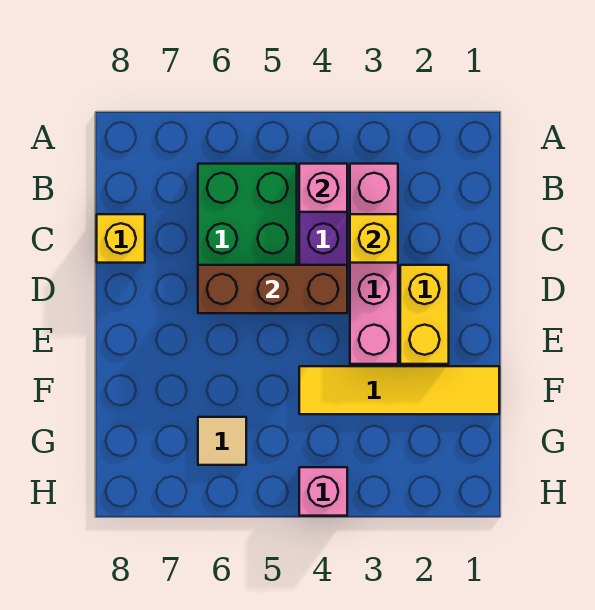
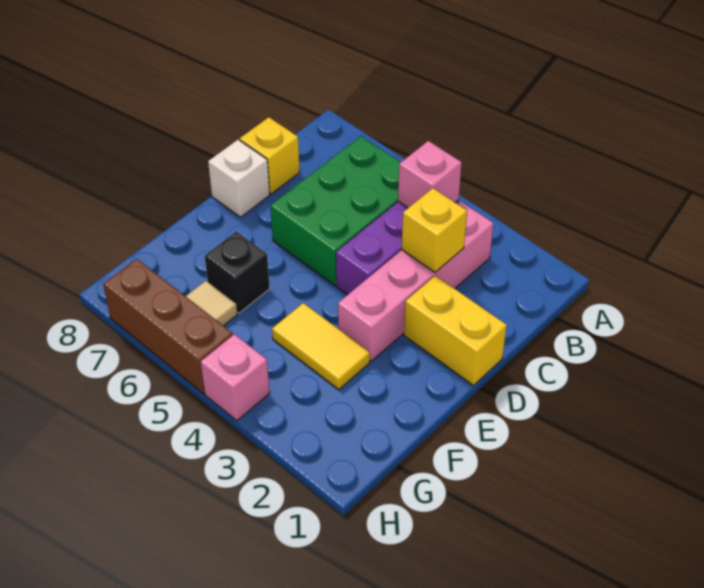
yellow brick D2:E2 level 1 -> yellow brick D1:D2 level 1
brown brick D4:D6 level 2 -> brown brick H5:H7 level 1
none -> white brick D8 level 1
yellow tile F1:F4 level 1 -> yellow tile F3:F4 level 1
none -> black brick F6 level 1

